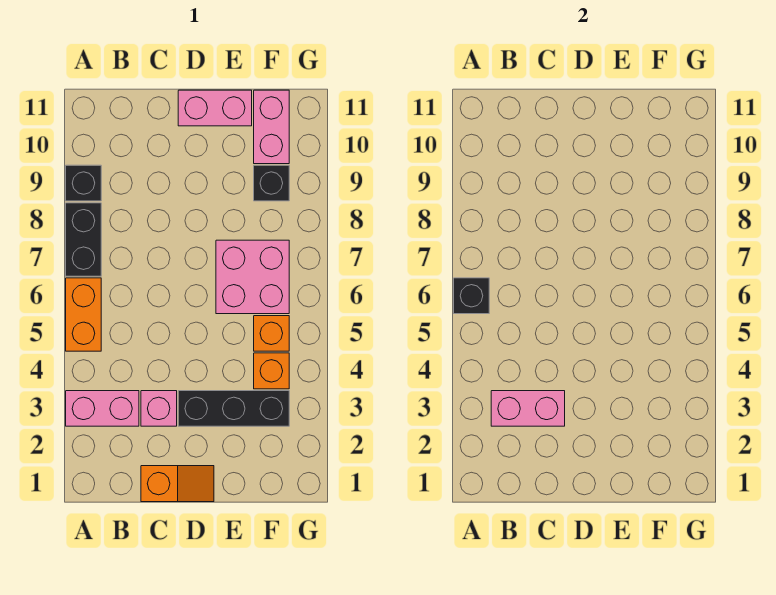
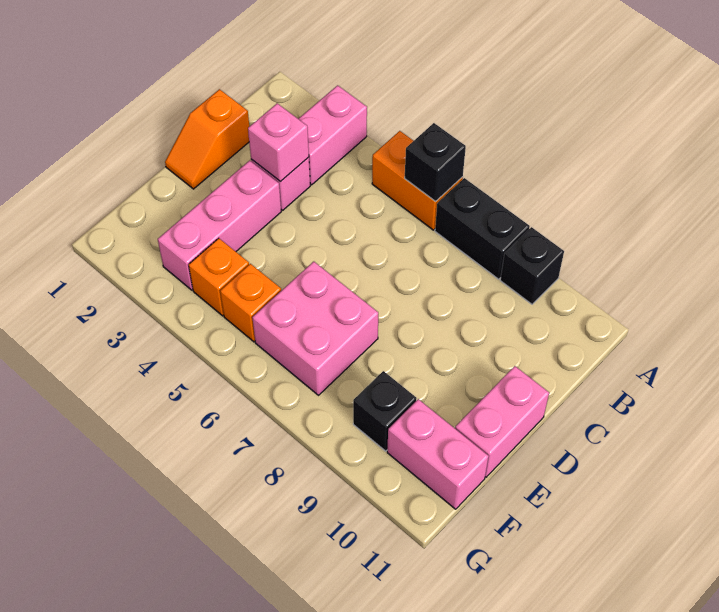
pink brick B3:C3 level 2 -> pink brick C3 level 2
black brick D3:F3 level 1 -> pink brick D3:F3 level 1

